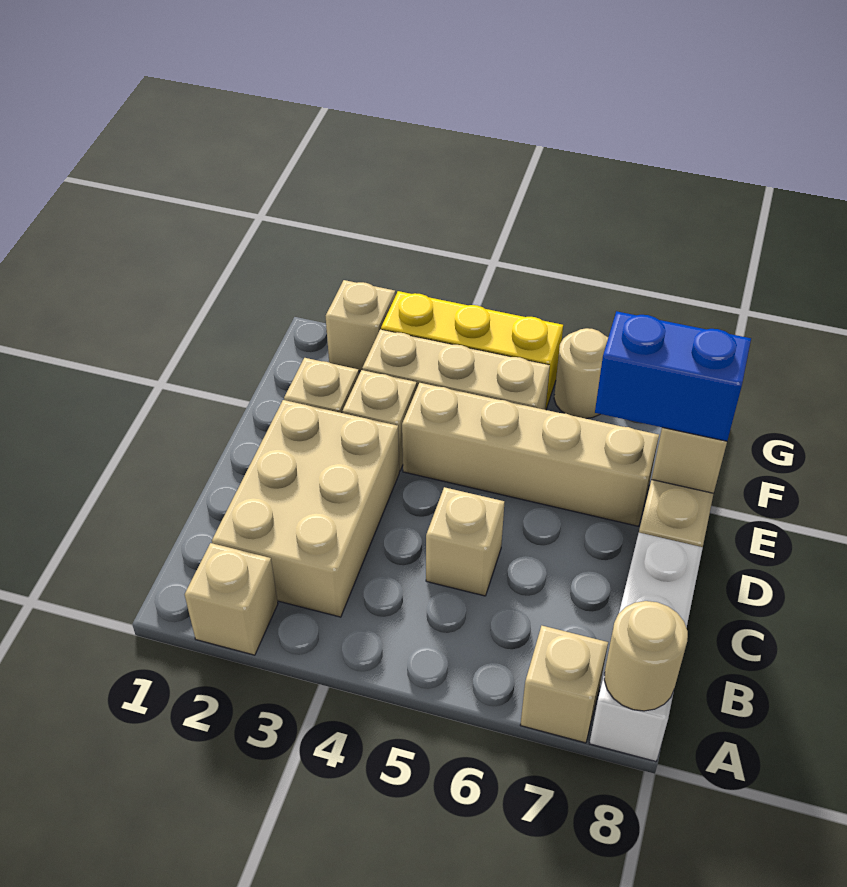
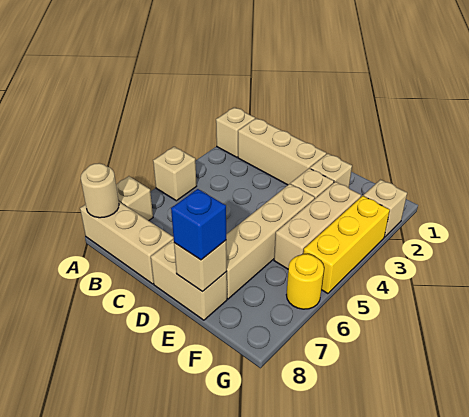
white brick A8:C8 level 1 -> tan brick A8:C8 level 1
tan brick B2:D3 level 1 -> tan brick B2:D2 level 1
tan brick C5 level 1 -> tan brick A5 level 1
blue brick E7:E8 level 3 -> blue brick E8 level 3
tan round brick G6 level 1 -> yellow round brick G6 level 1

